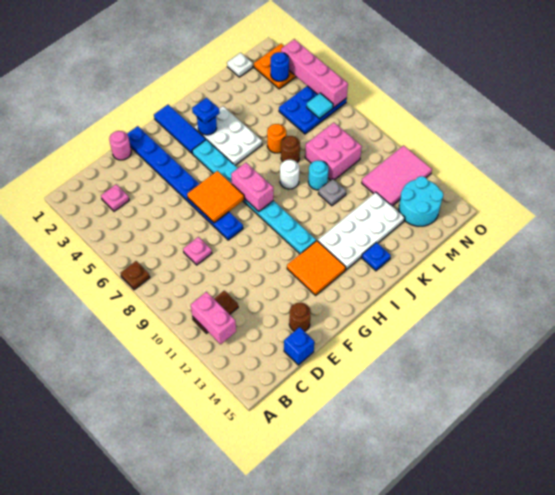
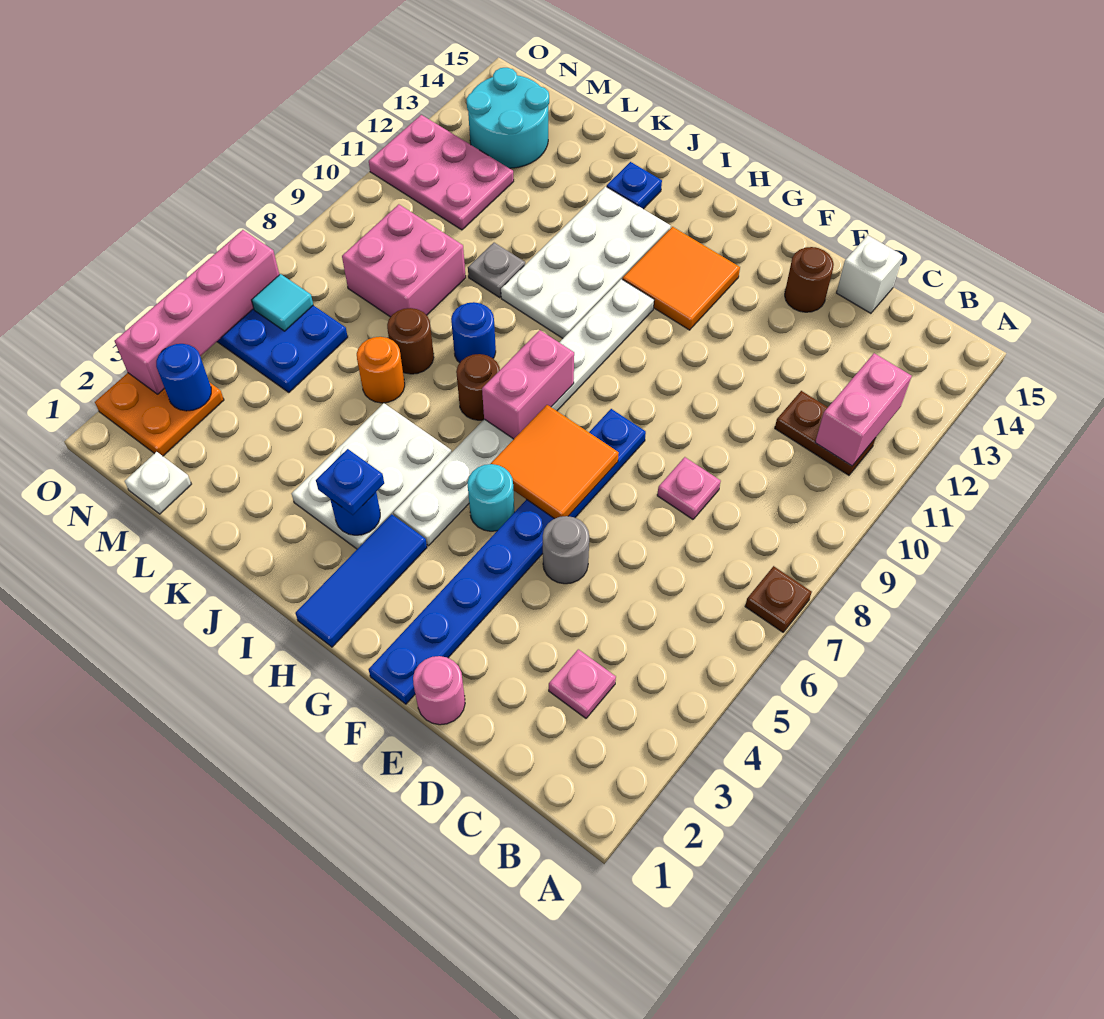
blue brick D15 level 1 -> white brick D15 level 1
none -> grey round brick E5 level 1
cyan plate H4:H11 level 1 -> white plate H4:H11 level 1
none -> brown round brick I7 level 1
white plate I12:L13 level 1 -> white plate I10:J13 level 1
white round brick J8 level 1 -> blue round brick J8 level 1
cyan round brick K9 level 1 -> cyan round brick G5 level 1
pink tile M11:O12 level 1 -> pink plate M11:O12 level 1

